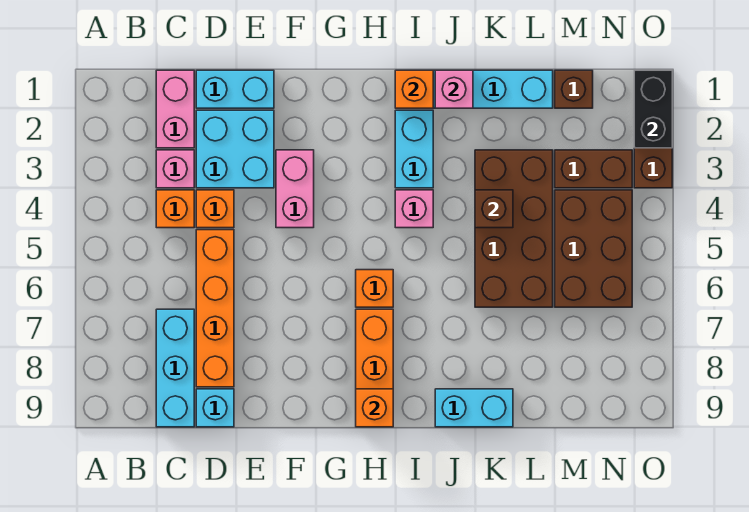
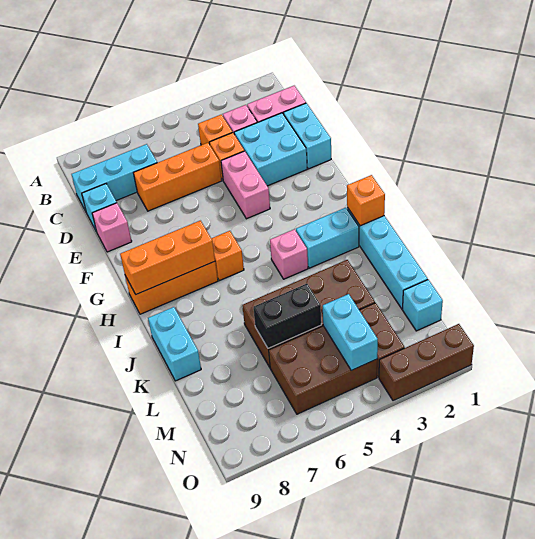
orange brick D5:D8 level 1 -> orange brick D5:D7 level 1
pink brick F3:F4 level 1 -> pink brick E4:F4 level 1
orange brick H9 level 2 -> orange brick H7:H9 level 2
pink brick J1 level 2 -> pink brick E9 level 1
brown brick K4 level 2 -> none
brown brick M1 level 1 -> cyan brick M1 level 1
none -> cyan brick M4:N4 level 2
black brick O1:O2 level 2 -> black brick L5:L6 level 2

